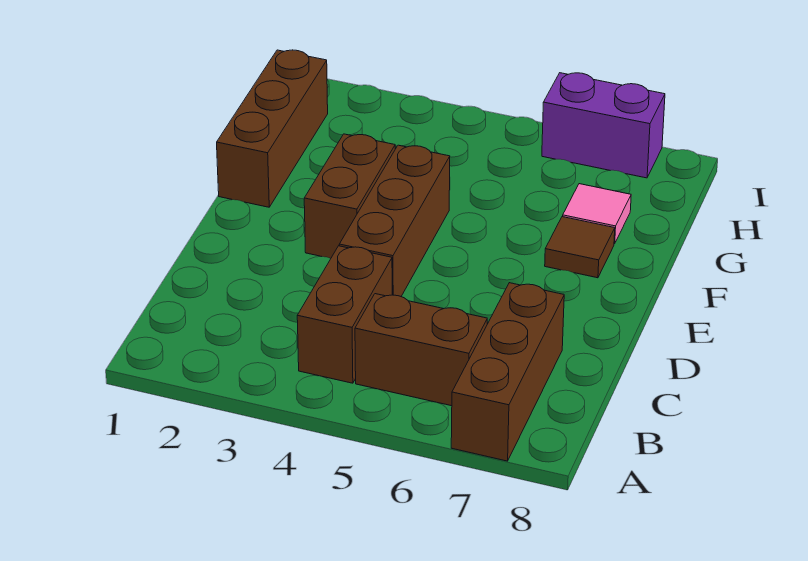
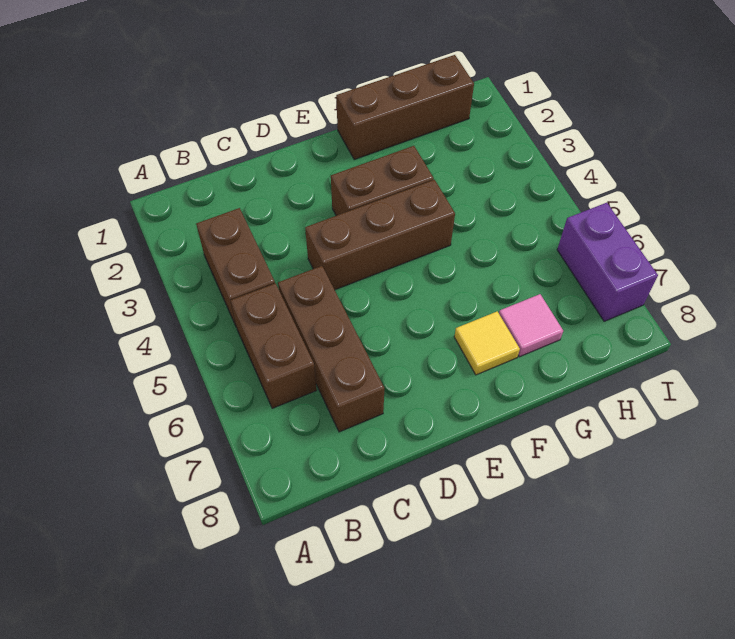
brown brick A7:C7 level 1 -> brown brick C5:C7 level 1
brown brick B4:C4 level 1 -> brown brick B3:B4 level 1
brown tile F7 level 1 -> yellow tile F7 level 1

